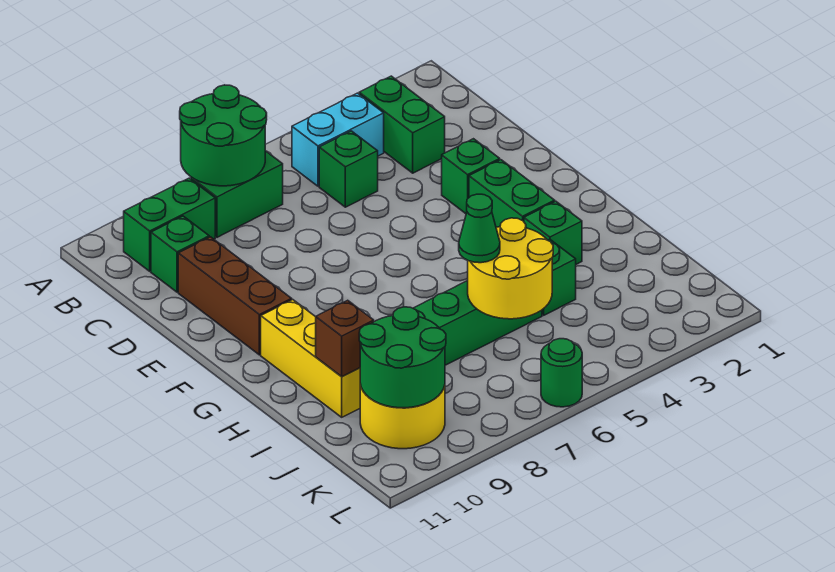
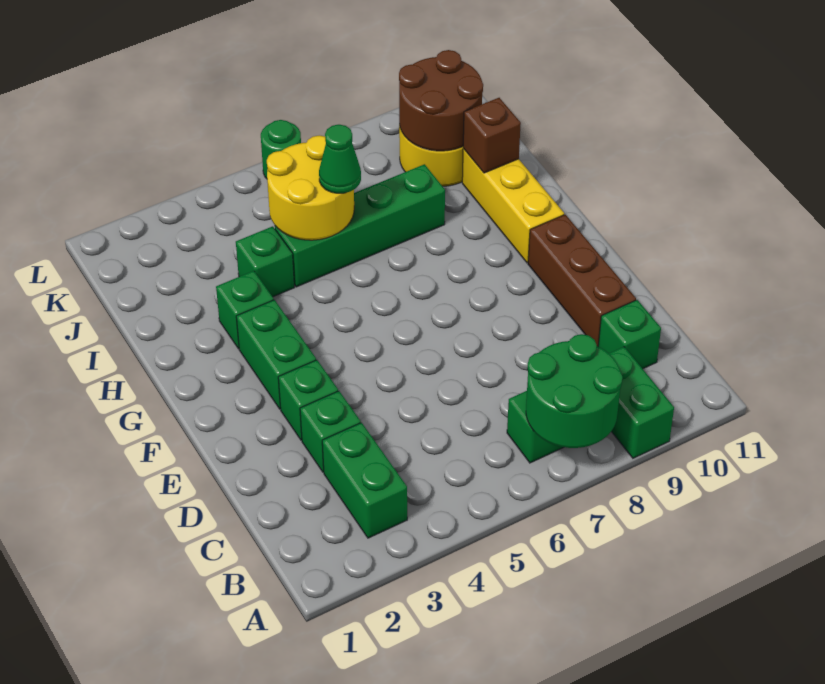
cyan brick B4:B5 level 1 -> none
green brick B9:B10 level 1 -> green brick A9:B9 level 1
green brick C5 level 1 -> green brick D3 level 1
green round brick J9:K10 level 2 -> brown round brick J9:K10 level 2

